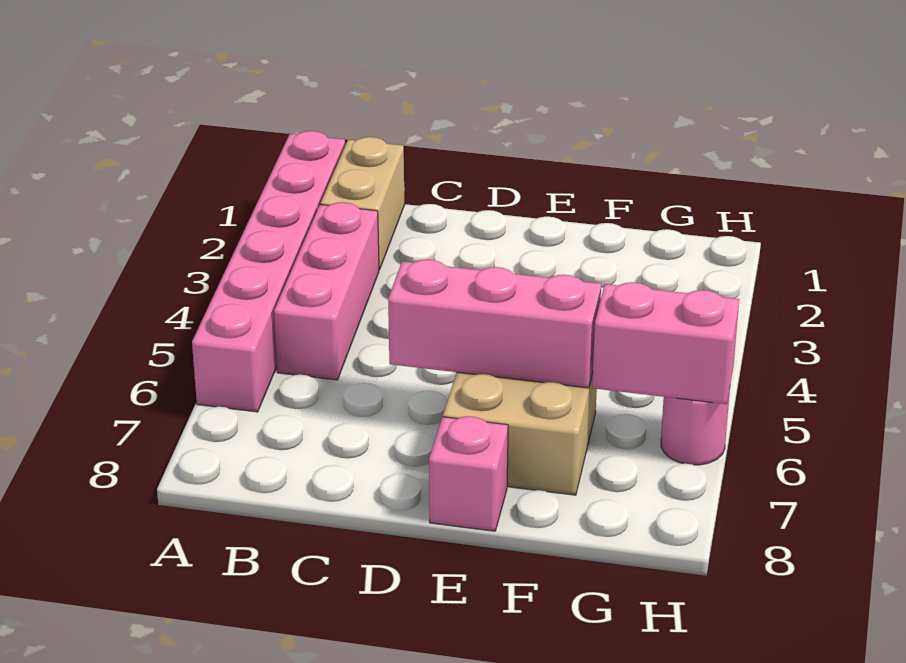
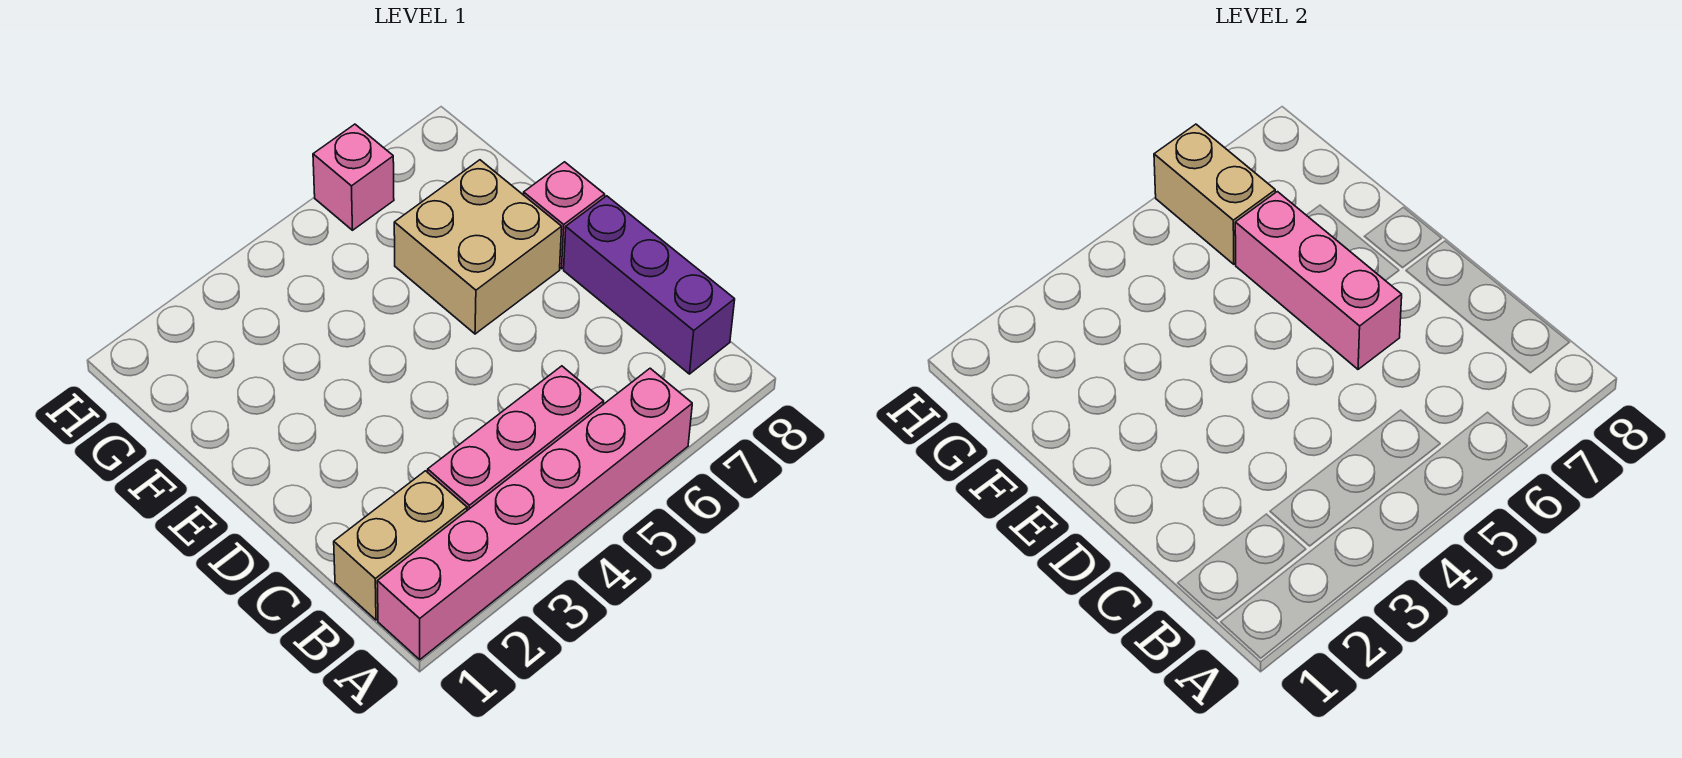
none -> purple brick B8:D8 level 1
pink brick G6:H6 level 2 -> tan brick G6:H6 level 2
pink round brick H6 level 1 -> pink brick H6 level 1

